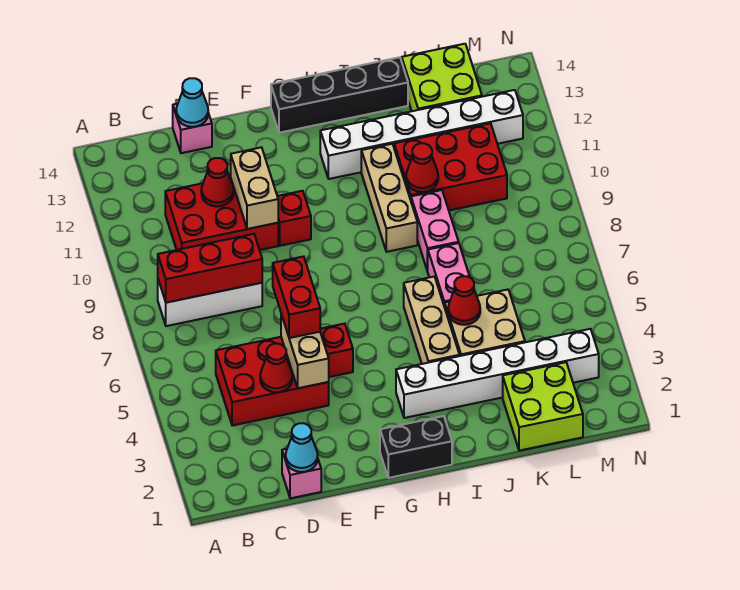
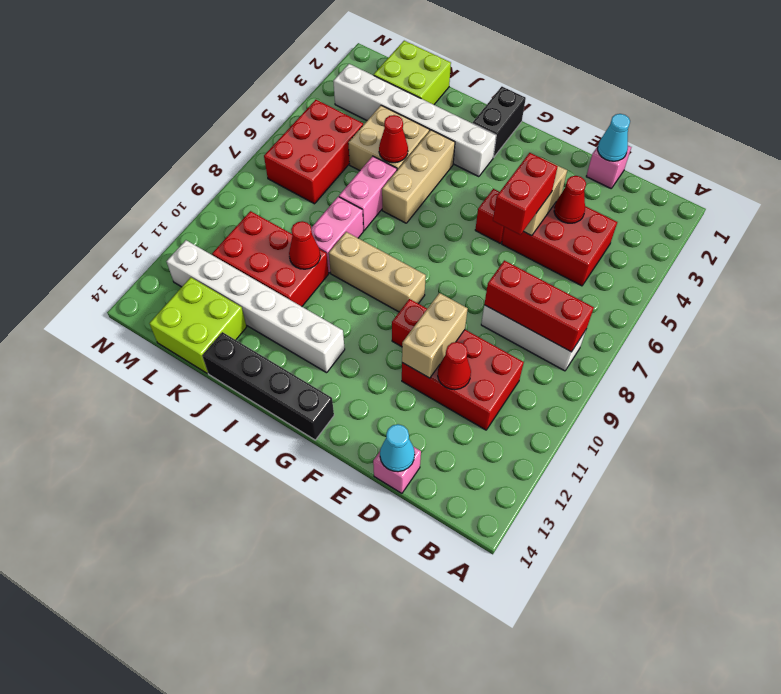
black brick G1:H1 level 1 -> black brick H1:H2 level 1
tan brick I9:I11 level 1 -> tan brick G9:I9 level 1
none -> red brick L5:M7 level 1

